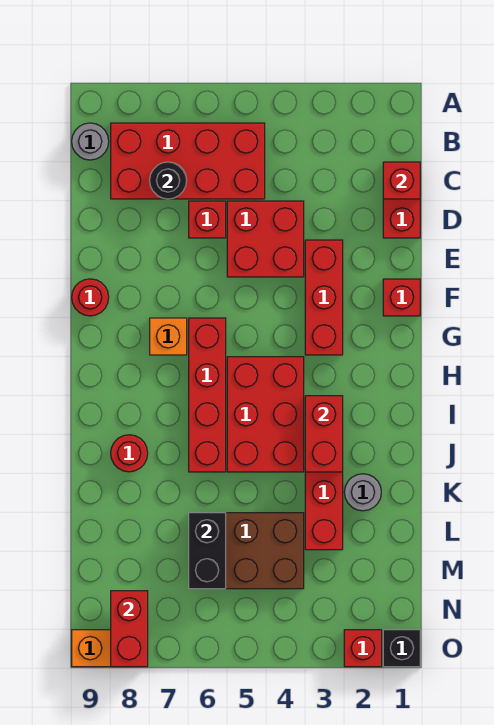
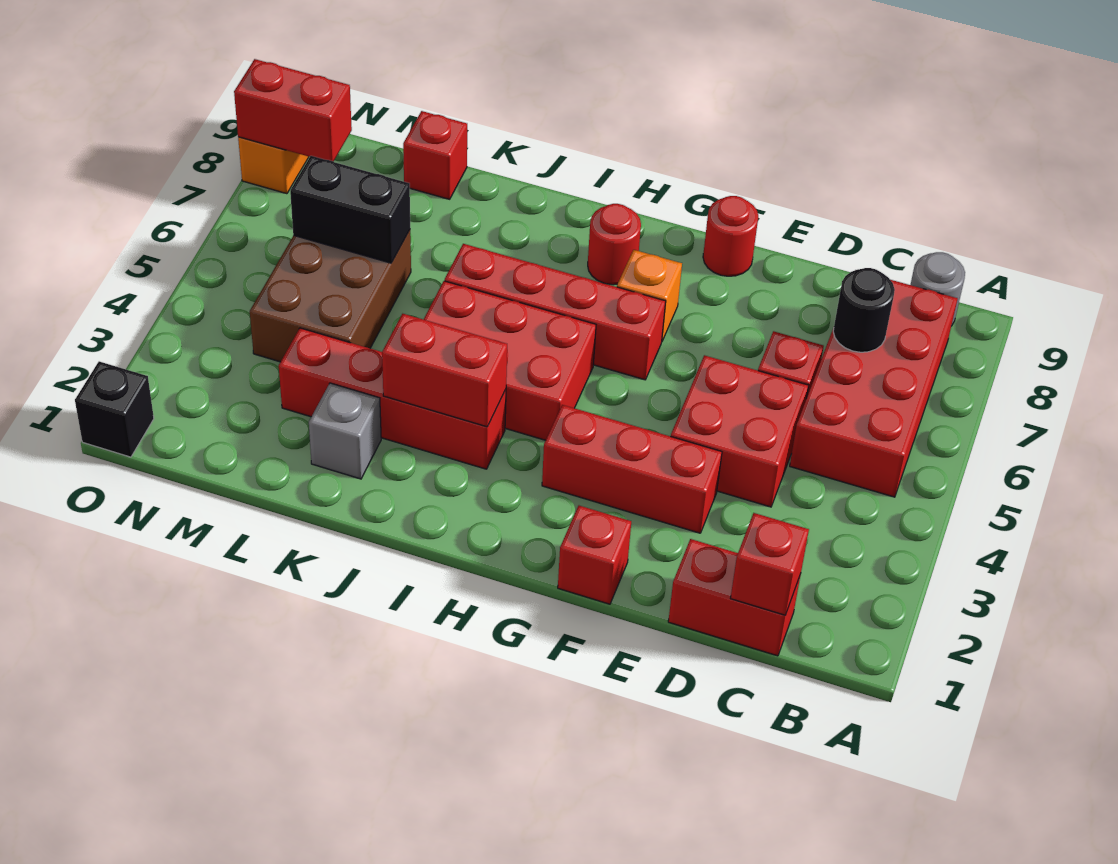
red round brick J8 level 1 -> red round brick H8 level 1
grey round brick K2 level 1 -> grey brick K2 level 1
red brick O2 level 1 -> red brick L9 level 1

